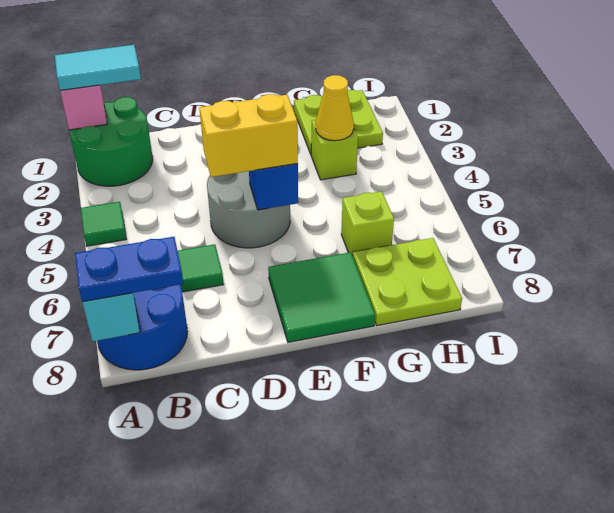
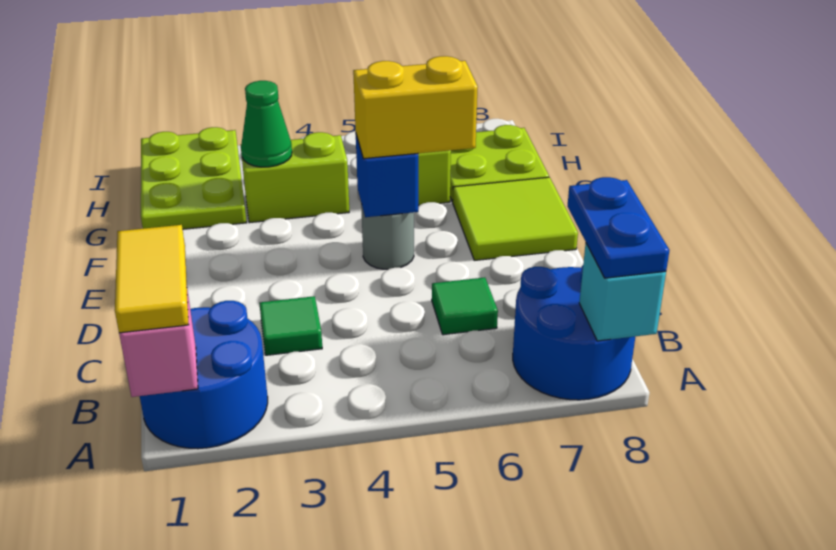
green round brick A1:B2 level 1 -> blue round brick A1:B2 level 1
cyan tile A1:B1 level 3 -> yellow tile A1:B1 level 3
green tile A4 level 1 -> green tile C3 level 1
grey round brick D4:E5 level 1 -> grey round brick E5 level 1
yellow brick D5:E5 level 3 -> yellow brick E5:E6 level 3
green tile E7:F8 level 1 -> lime tile E7:F8 level 1
lime plate G1:H2 level 1 -> lime plate G1:I2 level 1
lime brick G3 level 1 -> lime brick G3:G4 level 1
yellow cone G3 level 2 -> green cone G3 level 2

